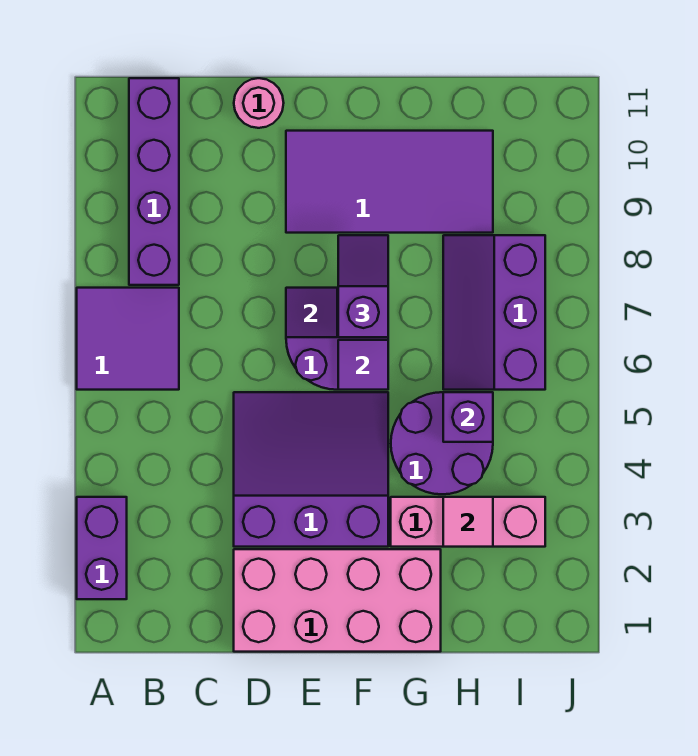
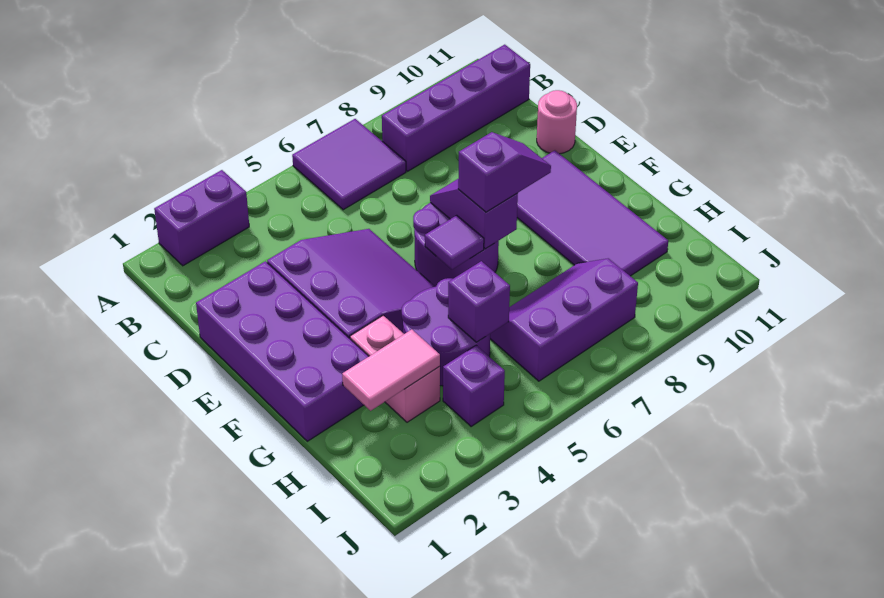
pink brick D1:G2 level 1 -> purple brick D1:G2 level 1
pink brick G3:I3 level 1 -> pink brick G3:H3 level 1
pink tile H3 level 2 -> pink tile H2:H3 level 2
none -> purple brick I4 level 1

